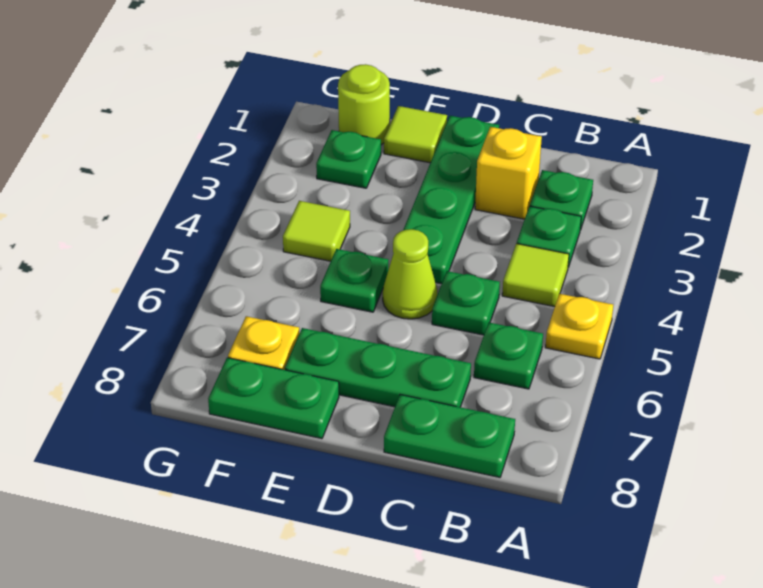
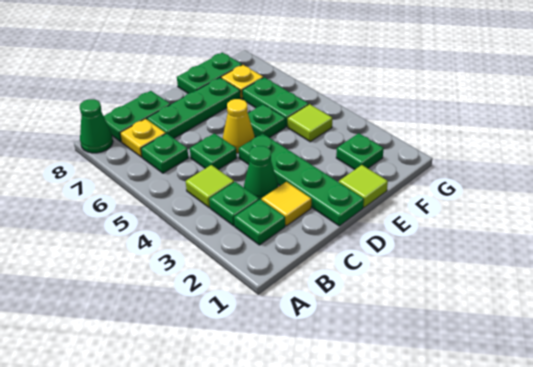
yellow plate A5 level 1 -> yellow plate B7 level 1
none -> green cone A8 level 1
yellow brick C2 level 1 -> yellow tile C2 level 1
none -> green cone C3 level 1
lime cone D5 level 1 -> yellow cone D5 level 1
lime round brick F1 level 1 -> none
none -> green plate F5:F6 level 1

